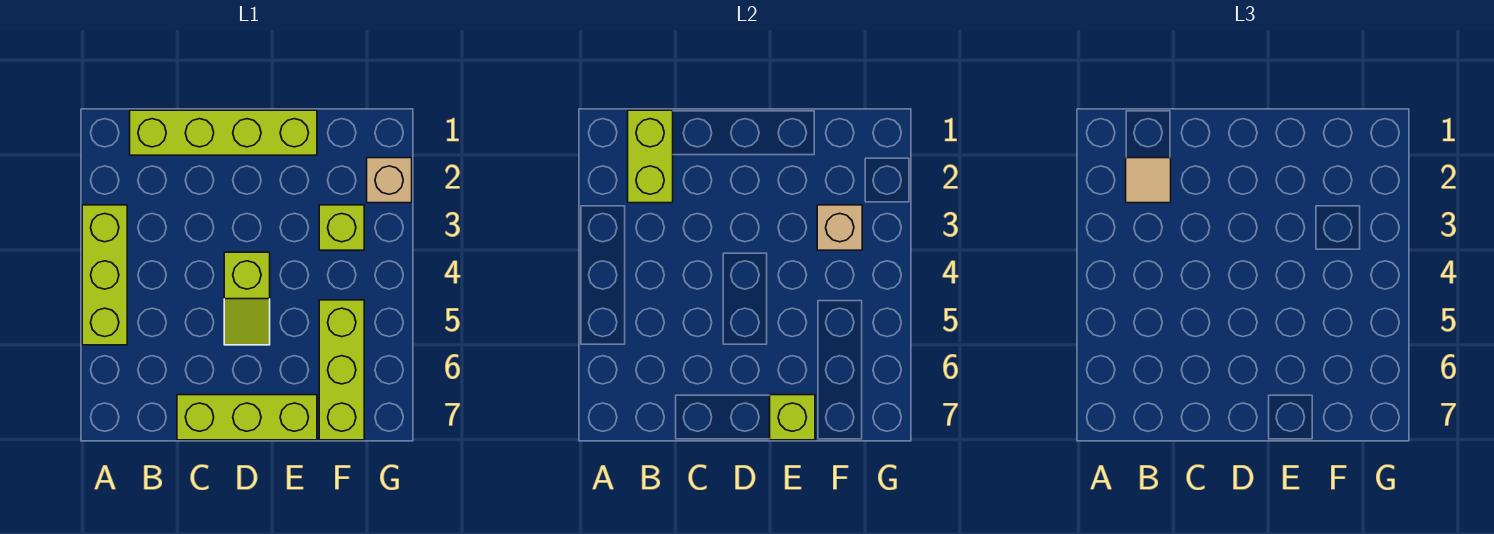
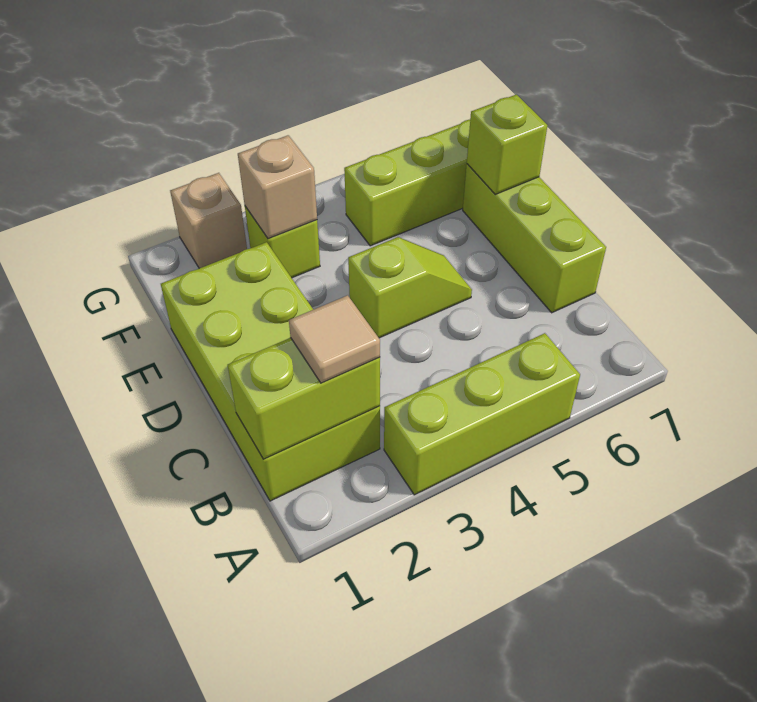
lime brick B1:E1 level 1 -> lime brick B1:E2 level 1

